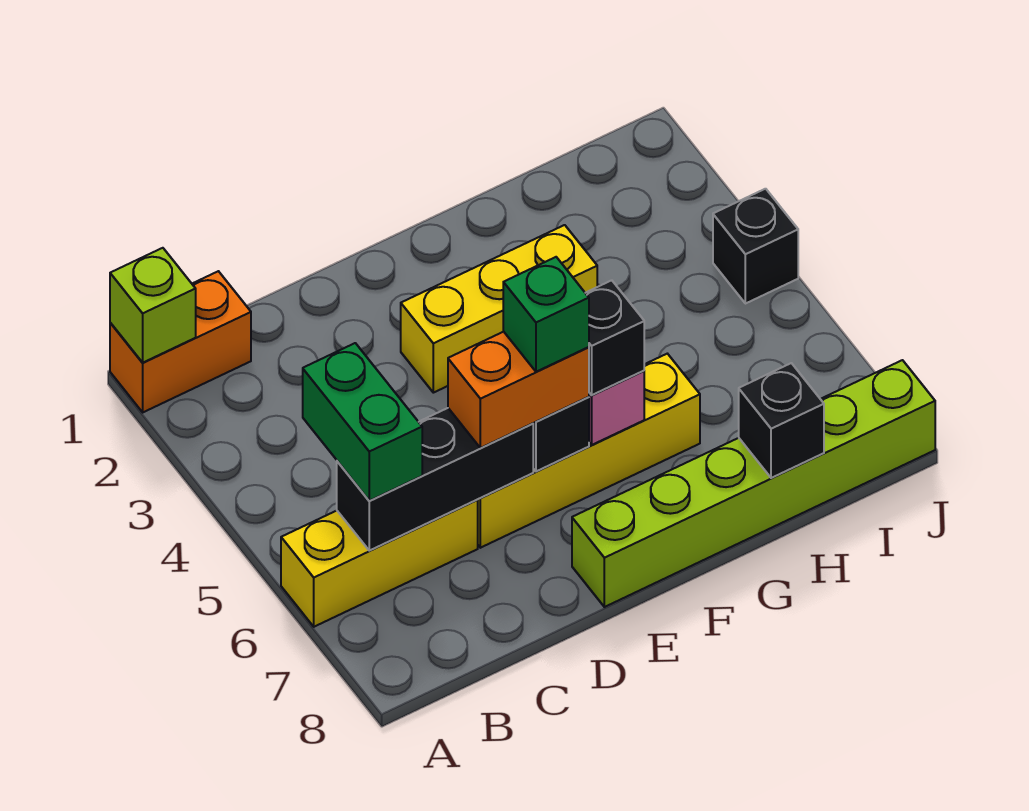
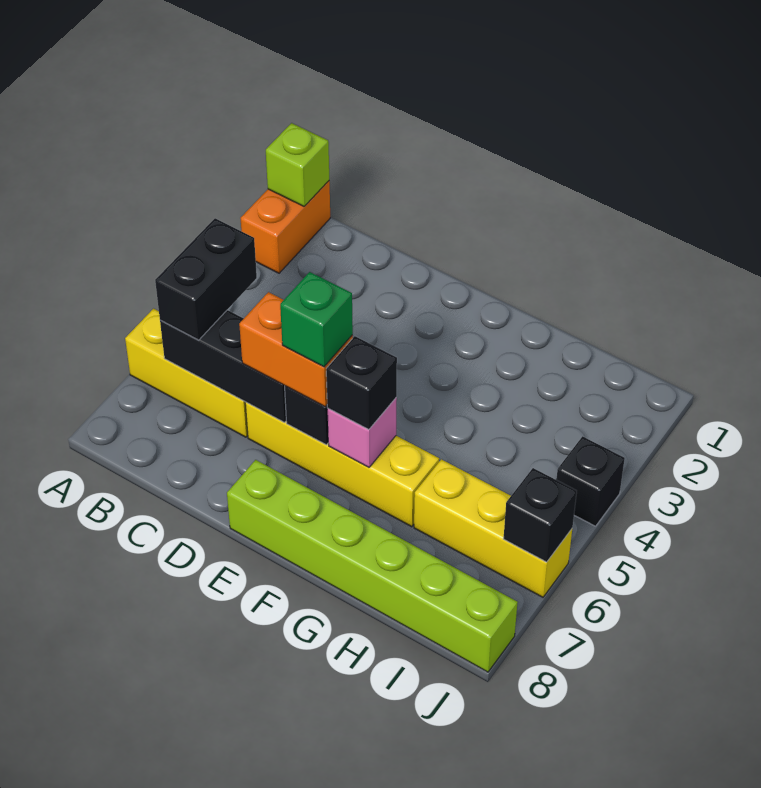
orange brick A1:B1 level 1 -> orange brick A1:A2 level 1
green brick B5:B6 level 3 -> black brick B5:B6 level 3
yellow brick E3:G3 level 1 -> yellow brick H6:J6 level 1
black brick H8 level 2 -> black brick J6 level 2

